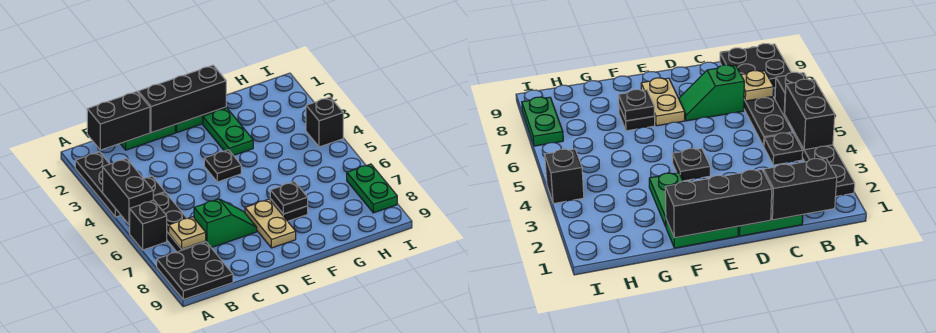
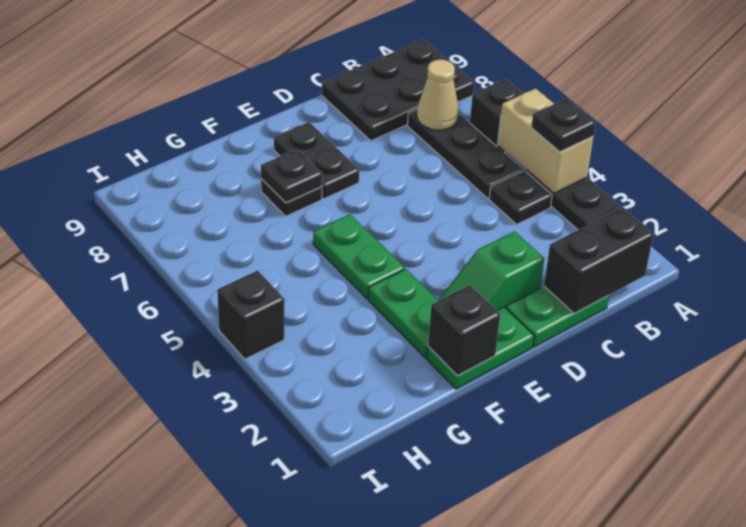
black brick A4:A5 level 2 -> tan brick A4:A5 level 2
black plate A8:B9 level 1 -> black plate A8:C9 level 1
tan plate B7 level 2 -> tan cone B7 level 2
green slope C7:D7 level 1 top C -> green slope D2:E2 level 1 top D
black brick D1:F1 level 2 -> black brick F1 level 2
black plate E4 level 1 -> black plate A4 level 3
tan plate E7:E8 level 1 -> black plate E7:E8 level 1
green plate I7:I8 level 1 -> green plate F4:F5 level 1

